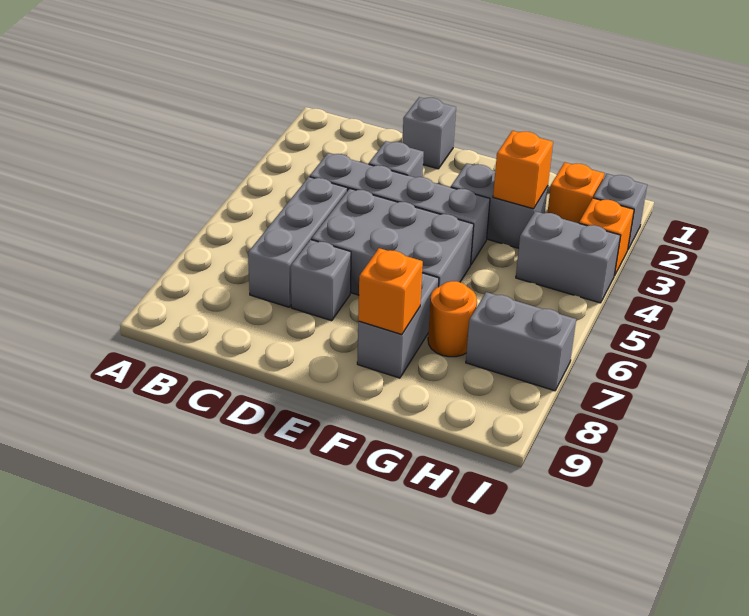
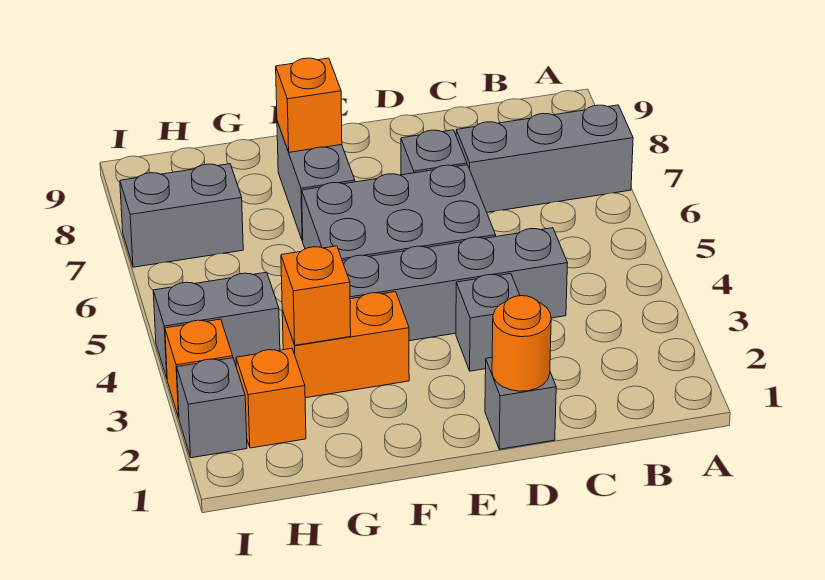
grey brick C5:C7 level 1 -> grey brick A7:C7 level 1
grey brick F3:G3 level 1 -> orange brick F3:G3 level 1
orange round brick G7 level 1 -> orange round brick D1 level 2

